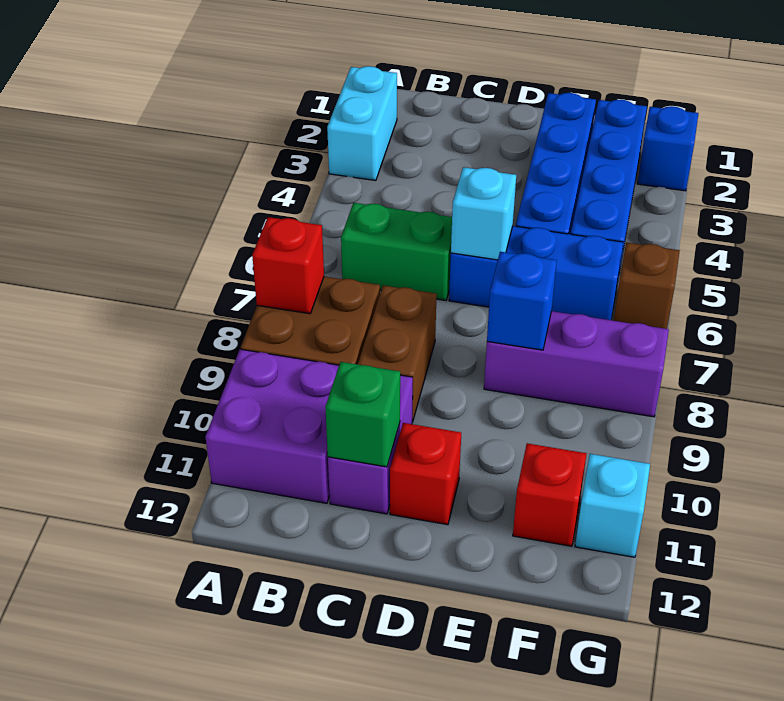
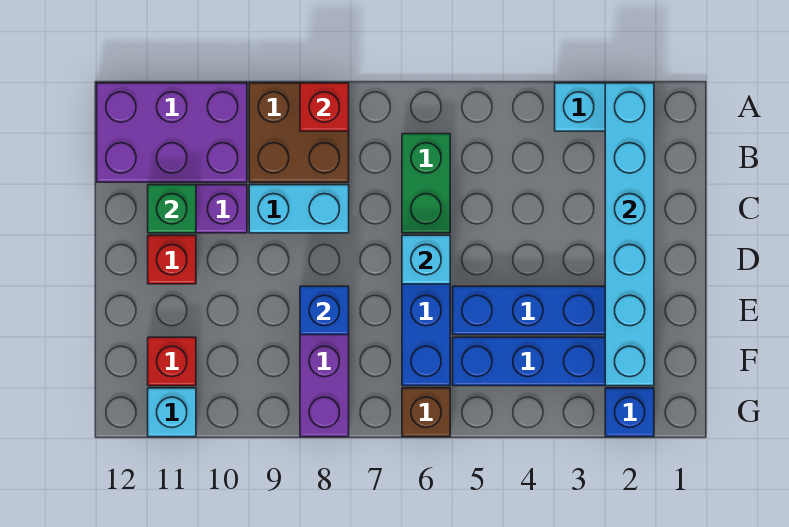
none -> cyan brick A2:F2 level 2
purple brick A10:B11 level 1 -> purple brick A10:B12 level 1
brown brick C8:C9 level 1 -> cyan brick C8:C9 level 1

